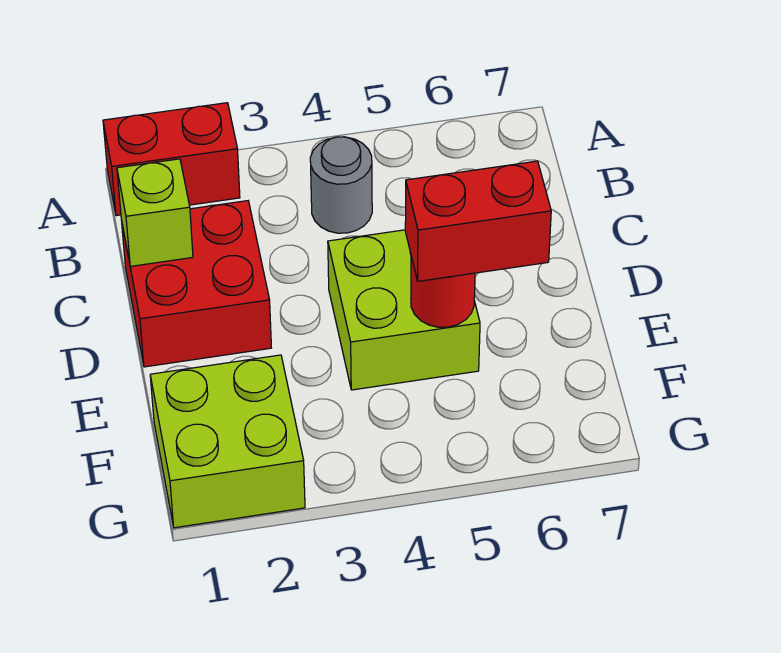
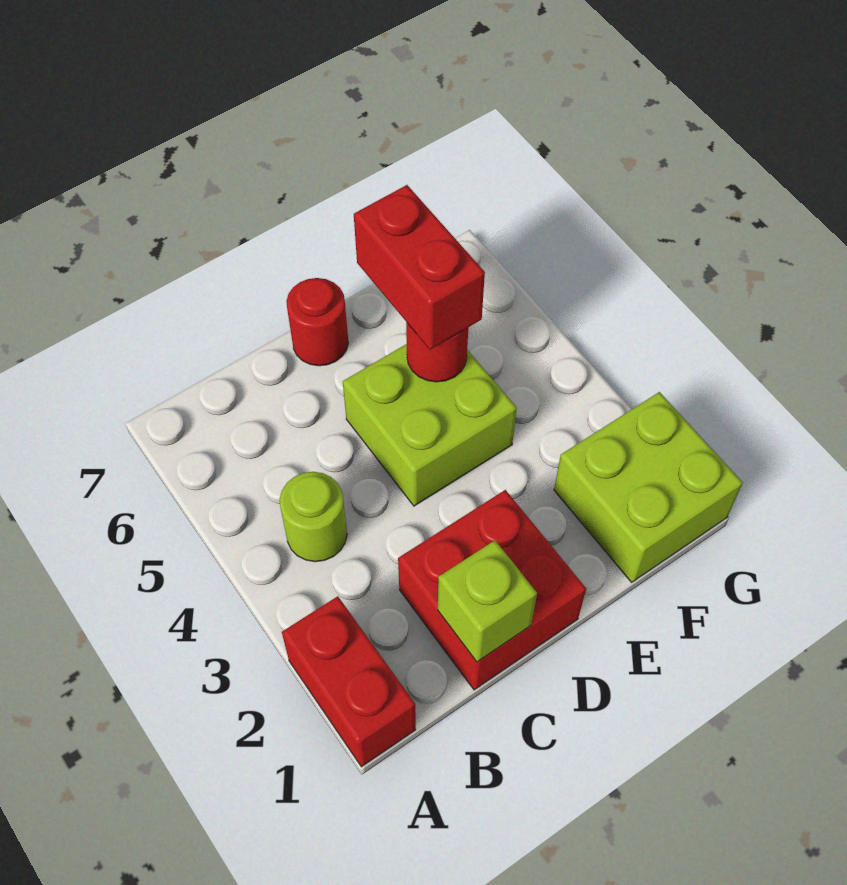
grey round brick B4 level 1 -> lime round brick B4 level 1
none -> red round brick D7 level 1

